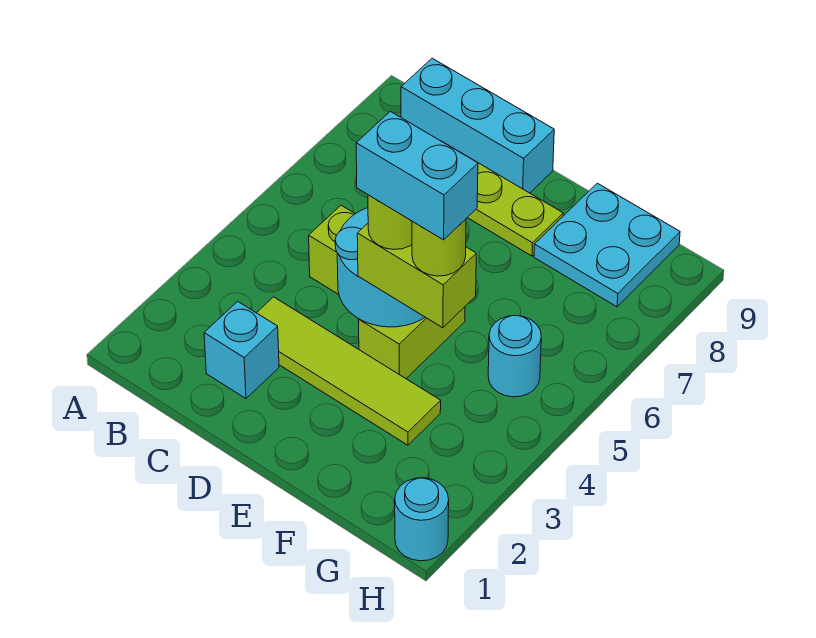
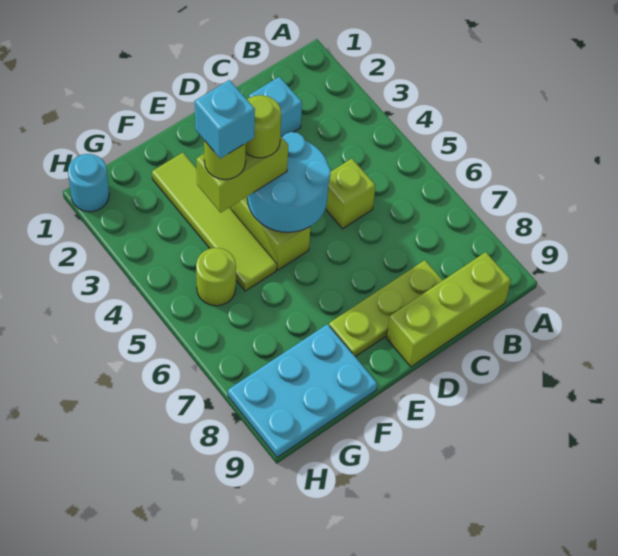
cyan brick B9:D9 level 1 -> lime brick B9:D9 level 1
lime tile C3:F3 level 1 -> lime tile F2:F5 level 1
cyan brick E4:F4 level 5 -> cyan brick F4 level 5
cyan plate F8:G9 level 1 -> cyan plate F8:H9 level 1
cyan round brick G5 level 1 -> lime round brick G5 level 1

